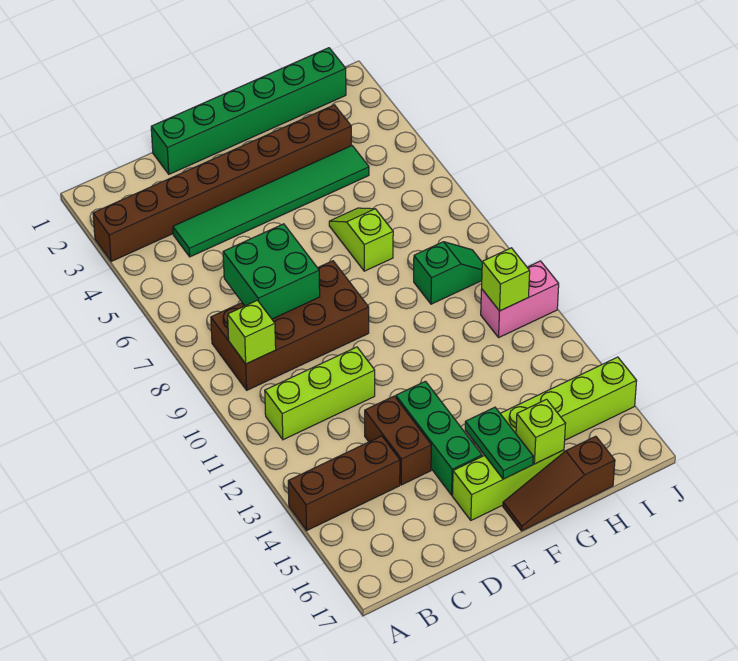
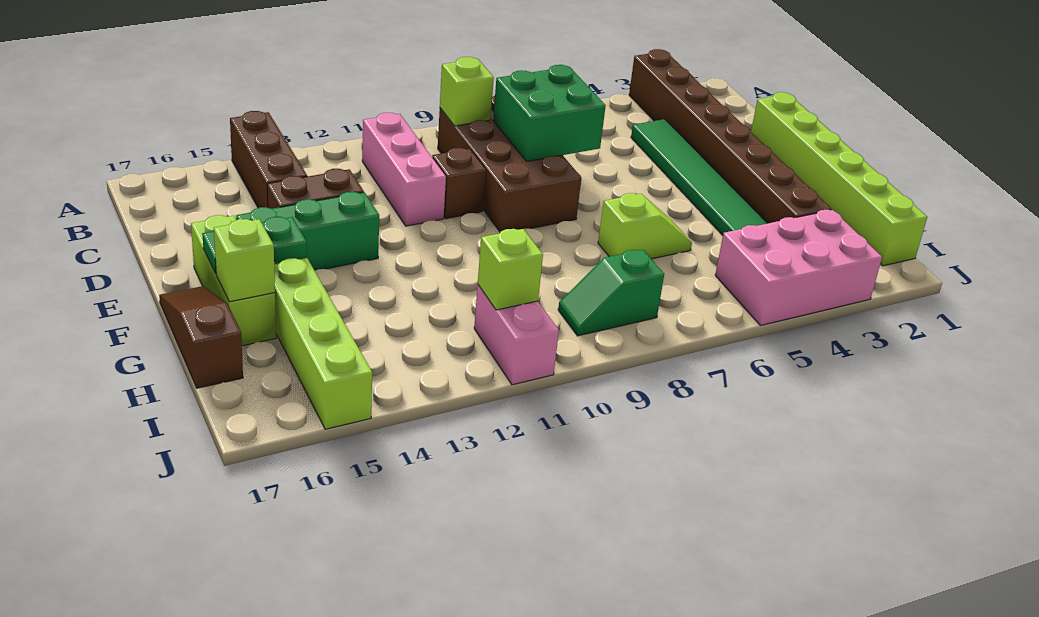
lime brick B11:D11 level 1 -> pink brick B11:D11 level 1
green brick D1:I1 level 1 -> lime brick D1:I1 level 1
none -> brown brick D10 level 1
green slope H9:I9 level 1 top H -> green slope I8:I9 level 1 top 8
none -> pink brick I3:J5 level 1

